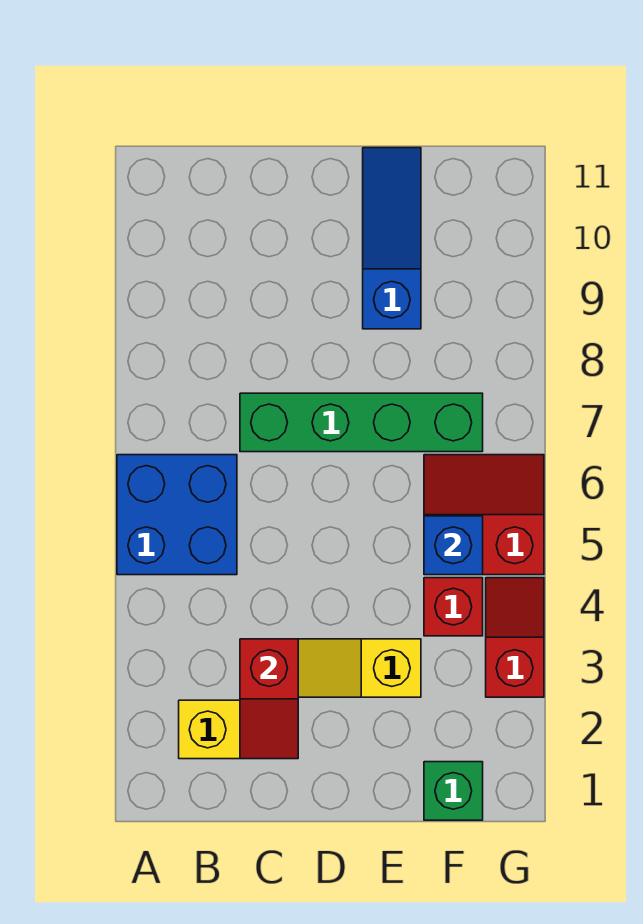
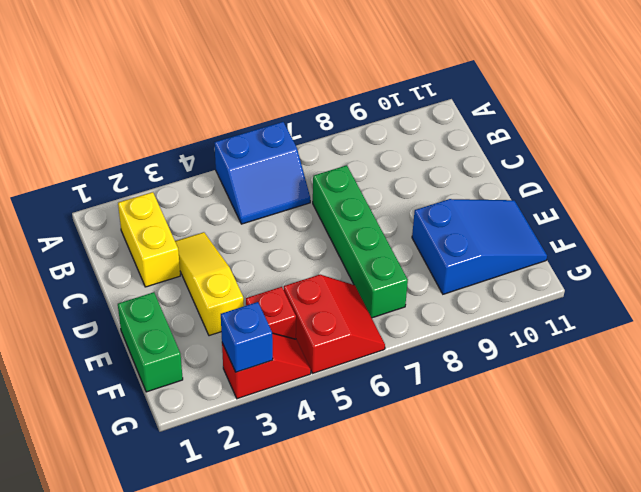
blue brick A5:B6 level 1 -> blue slope A5:B6 level 1 top A
red slope C2:C3 level 2 top 3 -> none
blue slope E9:E11 level 1 top 9 -> blue slope E9:F11 level 1 top 9
green brick F1 level 1 -> green brick E1:F1 level 1
blue brick F5 level 2 -> blue brick G3 level 2

